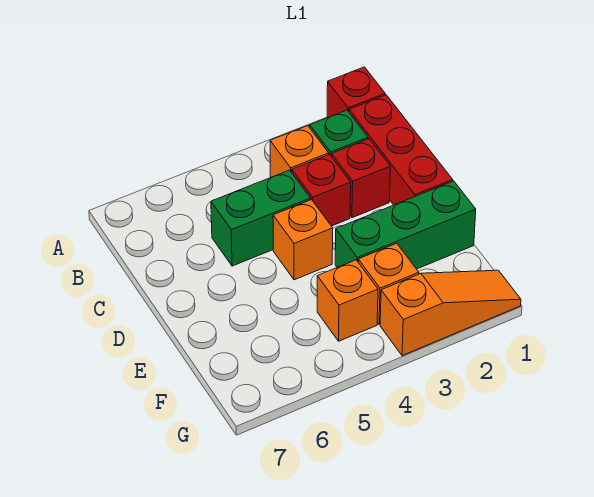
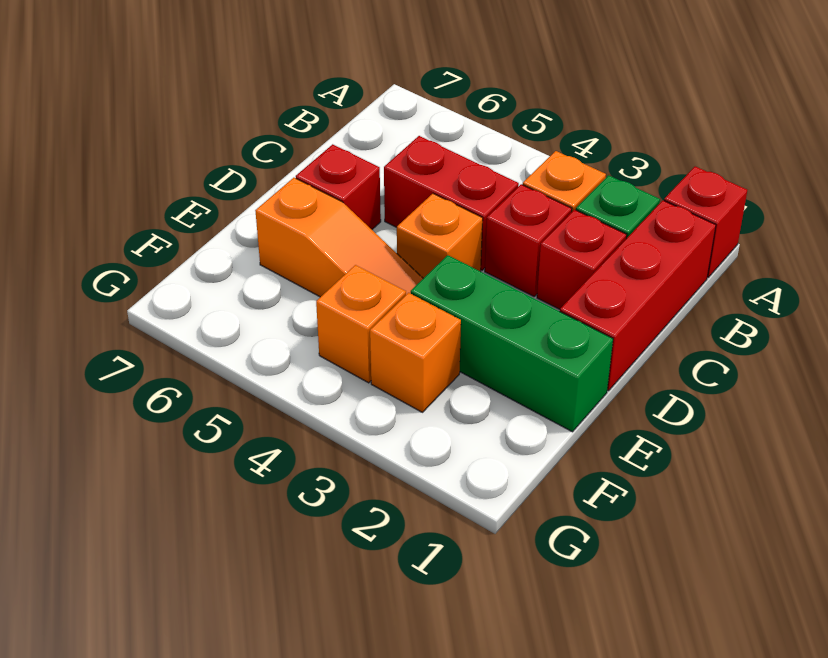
green brick C4:C5 level 1 -> red brick C4:C5 level 1
none -> red brick D6 level 1
orange slope G1:G3 level 1 top 3 -> orange slope E4:E6 level 1 top 6

